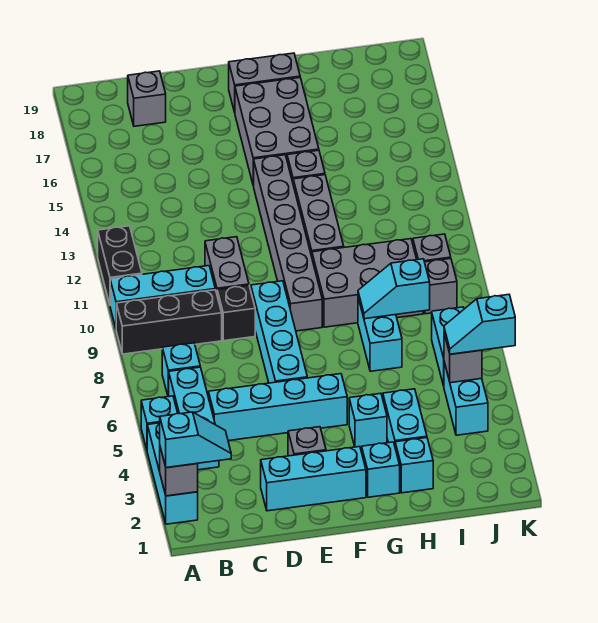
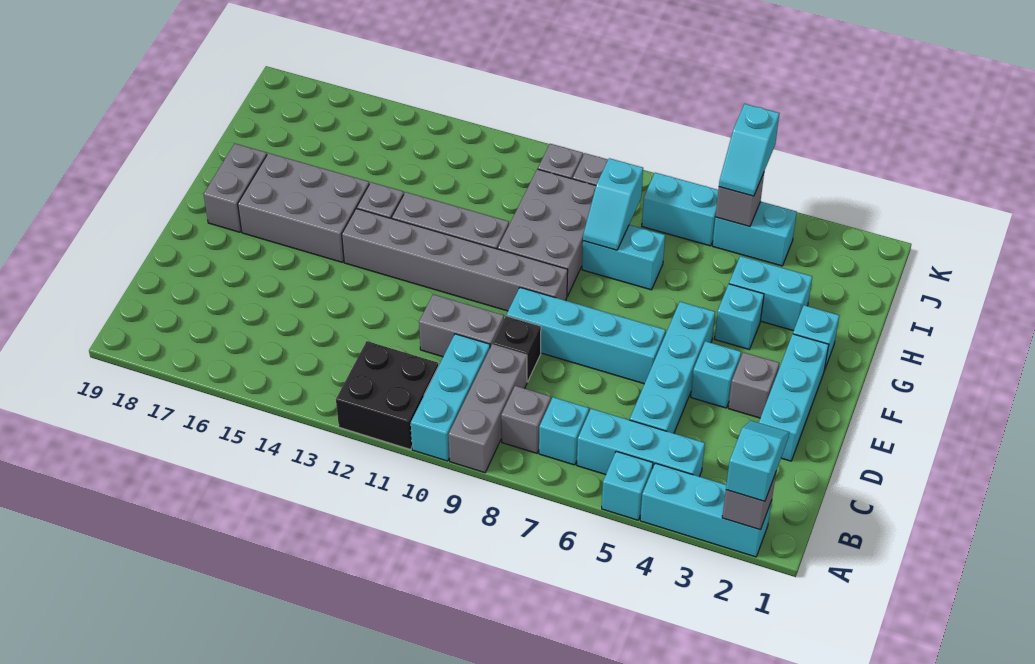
black brick A9:C9 level 1 -> grey brick A9:C9 level 1
black brick A11:A12 level 1 -> black brick A11:B12 level 1
grey brick C18 level 1 -> grey brick B8 level 1
cyan brick H2 level 1 -> cyan brick E4 level 1

